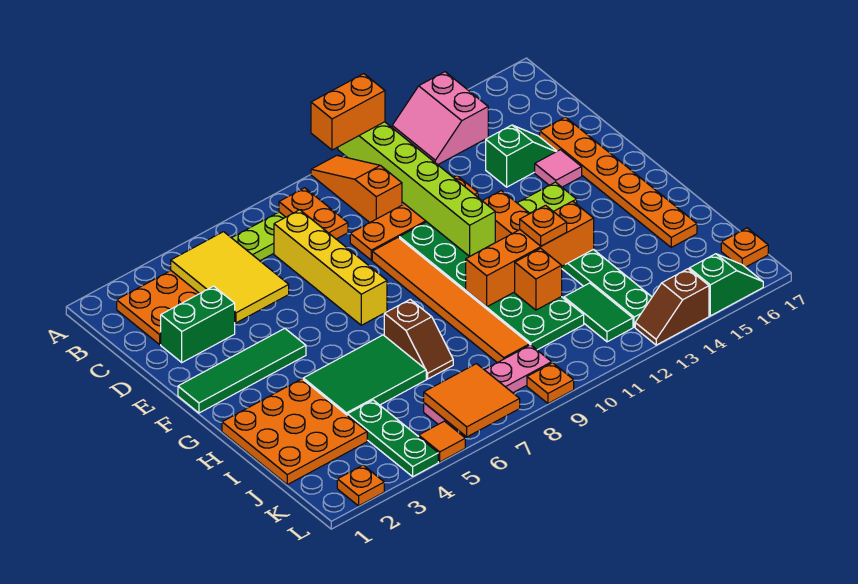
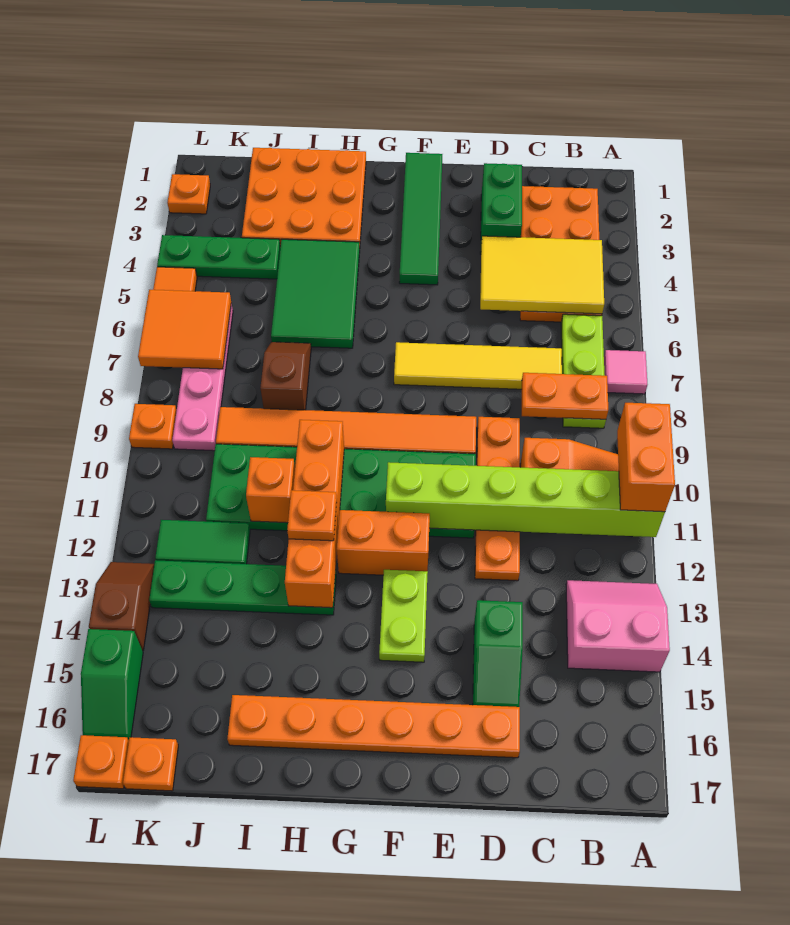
yellow brick C7:F7 level 1 -> yellow tile C7:F7 level 1
pink tile E15 level 1 -> pink tile A7 level 1
brown slope H7:I7 level 1 top H -> brown slope I7:I8 level 1 top 8
none -> orange plate L17 level 1

